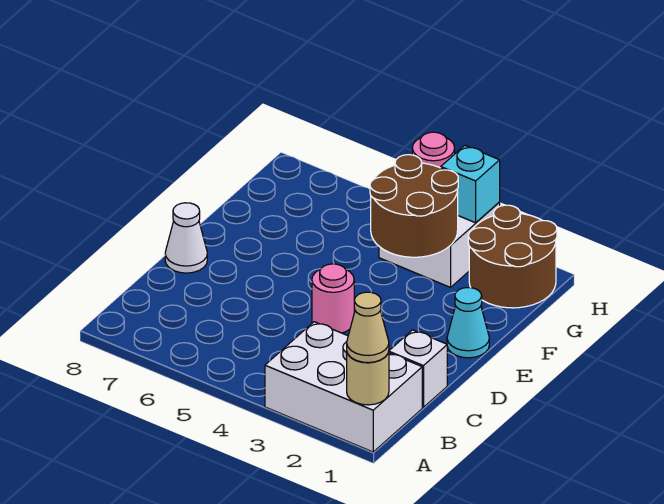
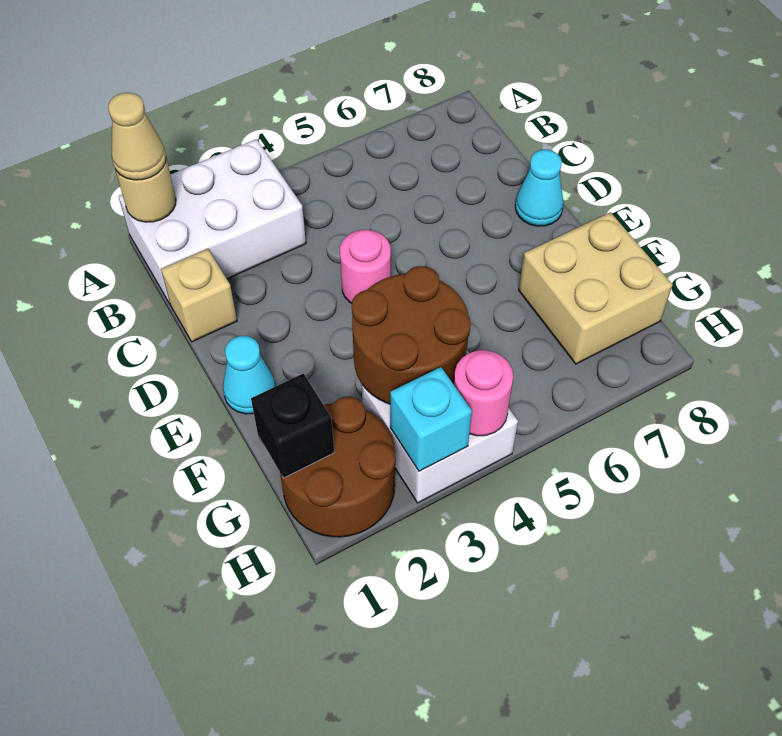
white brick C1 level 1 -> tan brick C1 level 1
white cone D8 level 1 -> cyan cone D8 level 1
none -> tan brick F7:G8 level 1
none -> black brick G1 level 2

